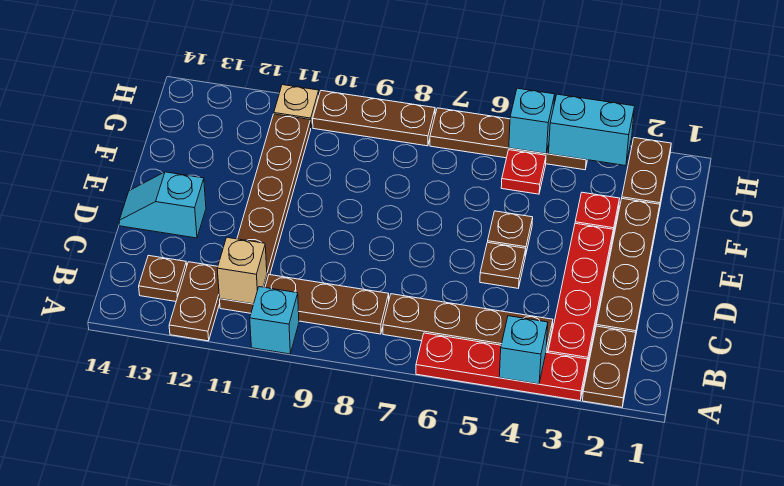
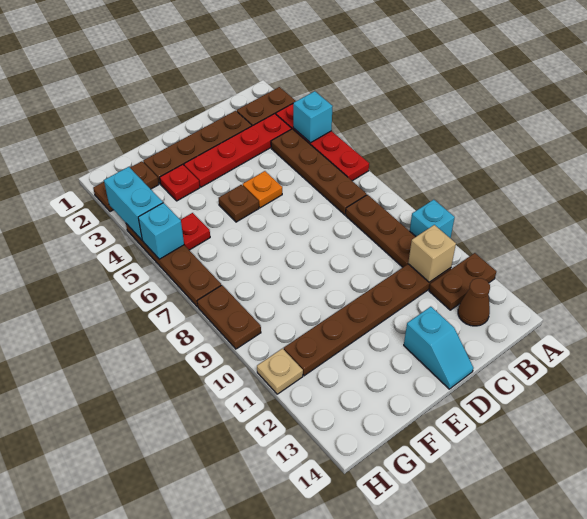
brown plate B13 level 1 -> brown cone B13 level 1
brown plate D5 level 1 -> orange plate D5 level 1
brown plate H8:H10 level 1 -> brown plate H8:H9 level 1

